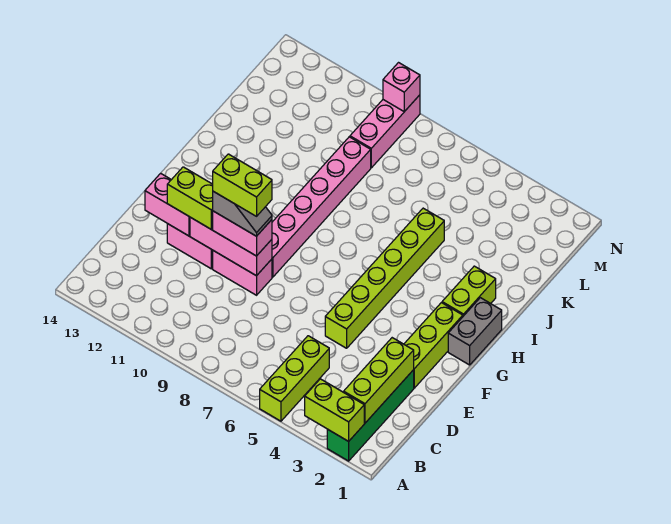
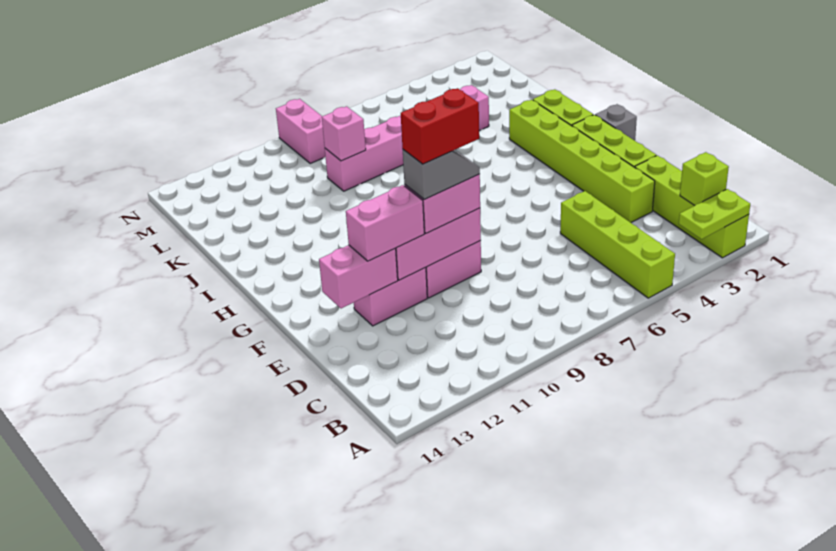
green brick A2:D2 level 1 -> lime brick A2:D2 level 1
lime brick A2:A3 level 2 -> lime plate A2:A3 level 2
lime brick A5:C5 level 1 -> lime brick A5:D5 level 1
lime brick B2:D2 level 2 -> lime brick B2 level 2
lime brick E5:J5 level 1 -> lime brick D3:I3 level 1
lime brick E9:E10 level 5 -> red brick E9:E10 level 5
lime brick E11:E12 level 3 -> pink brick E11:E12 level 3
pink brick F9:K9 level 1 -> pink brick K4:K9 level 1
grey brick G1:H1 level 1 -> grey brick G1 level 1
pink brick L9:N9 level 1 -> pink brick M9:N9 level 1
pink brick N9 level 2 -> pink brick K9 level 2

